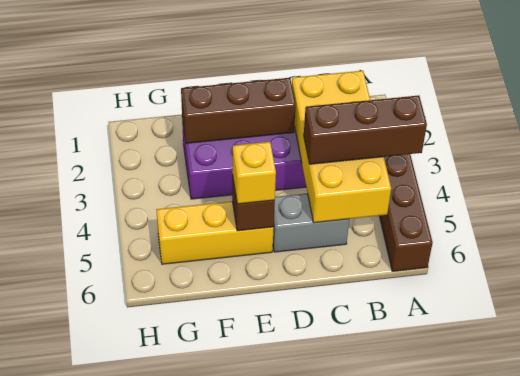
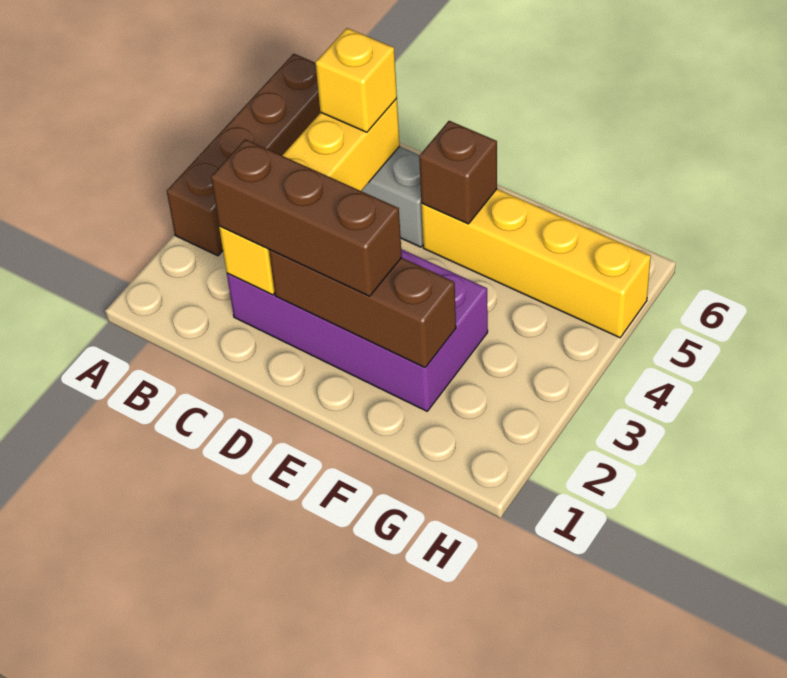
brown brick A4:C4 level 3 -> brown brick C2:E2 level 3
yellow brick B2:C5 level 2 -> yellow brick C2:C5 level 2
yellow brick E5:G5 level 1 -> yellow brick E5:H5 level 1
yellow brick E5 level 3 -> yellow brick C5 level 3

